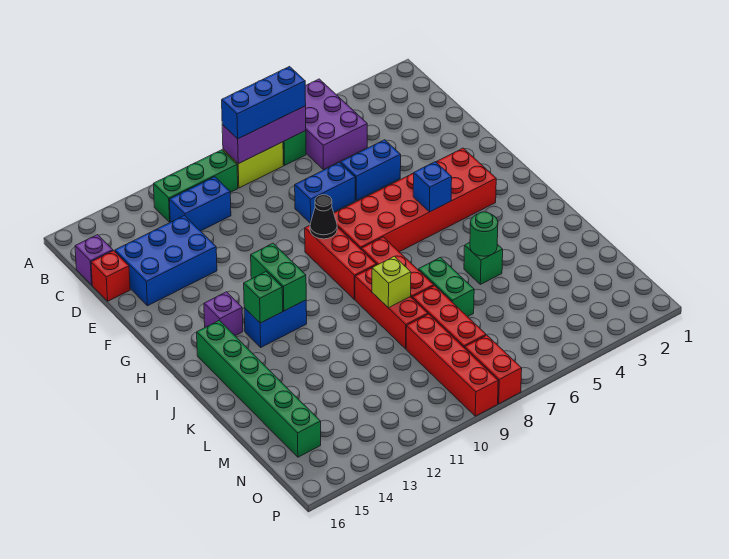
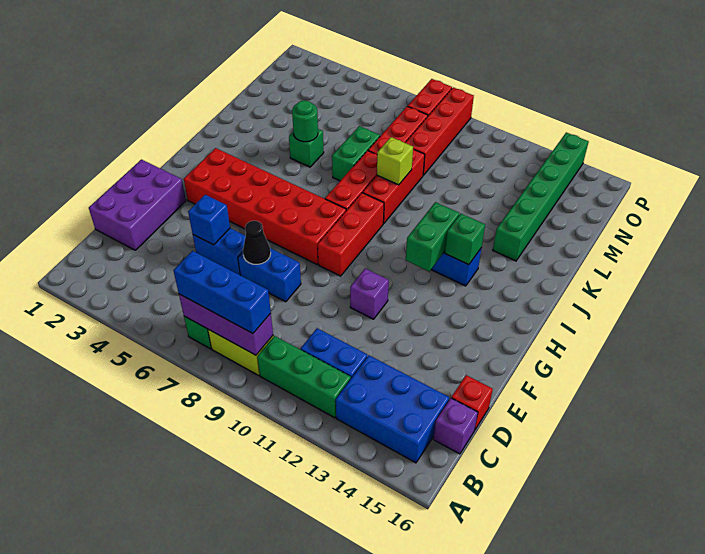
purple brick A5:C6 level 1 -> purple brick D1:F2 level 1
blue brick D13:E15 level 1 -> blue brick B13:C15 level 1
black cone G9 level 2 -> black cone E7 level 2
blue brick H5 level 2 -> blue brick E5 level 2
purple brick H14 level 1 -> purple brick F11 level 1
green brick I15:N15 level 1 -> green brick K14:P14 level 1

